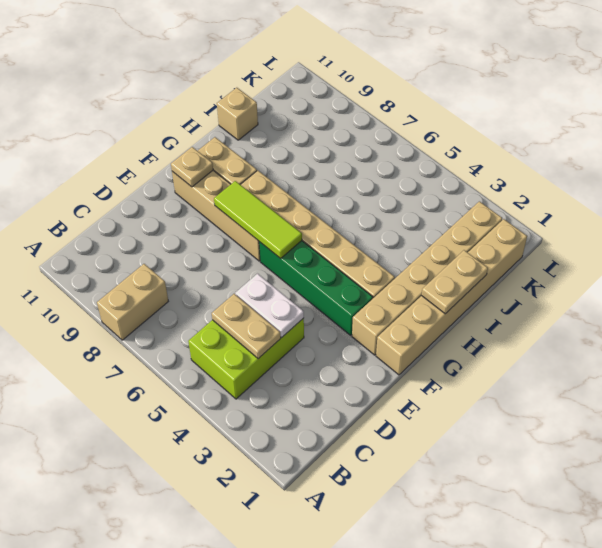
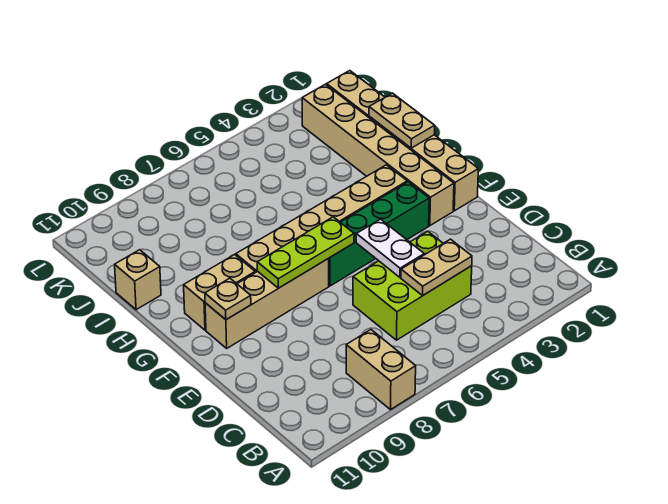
lime brick B4:D5 level 1 -> lime brick C4:D6 level 1
white plate D4:D5 level 2 -> white plate D5:E5 level 2
lime tile F6:F8 level 2 -> lime plate F6:F8 level 2

